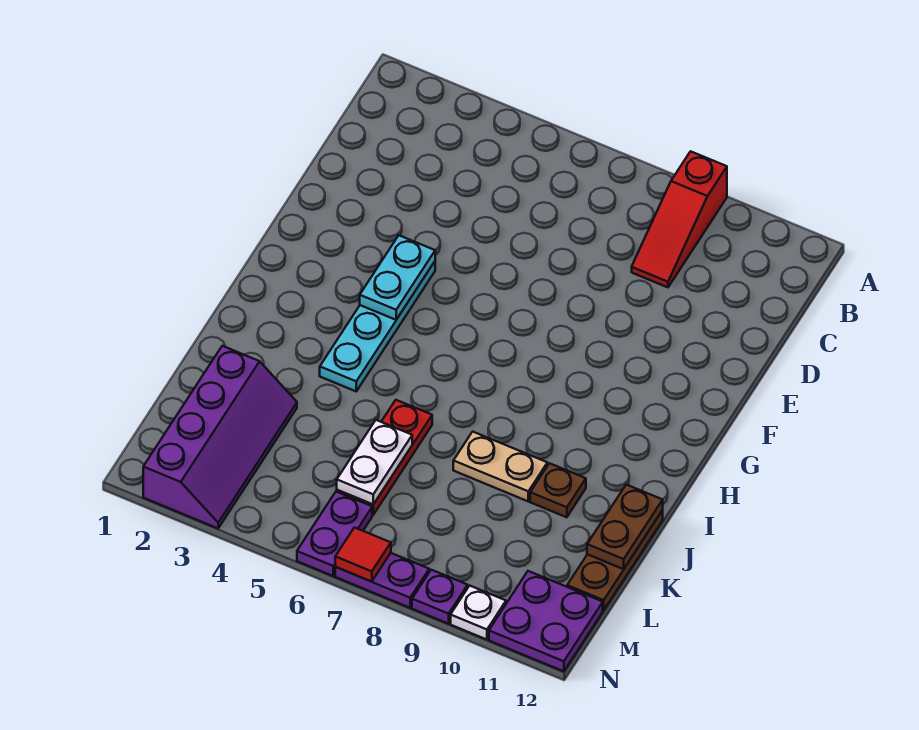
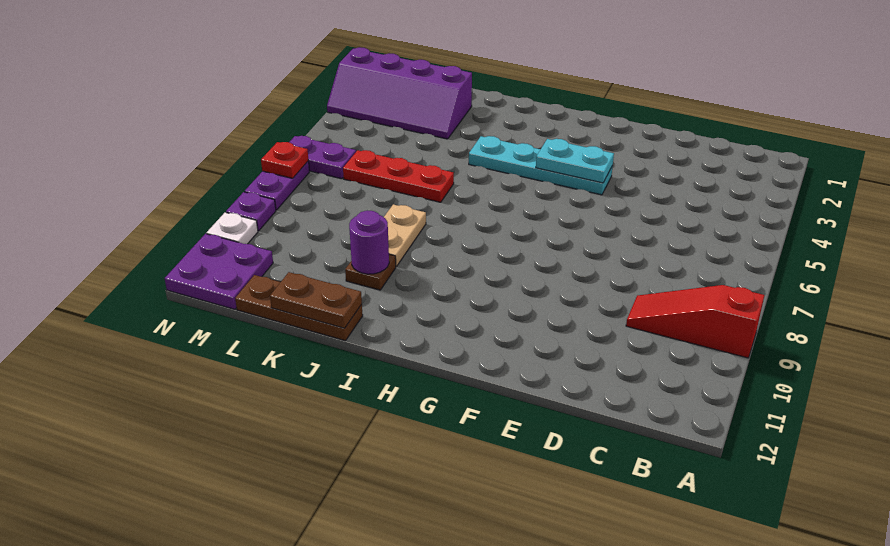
none -> purple round brick J10 level 2
white plate K6:L6 level 2 -> none
red tile N7 level 2 -> red plate N7 level 2

